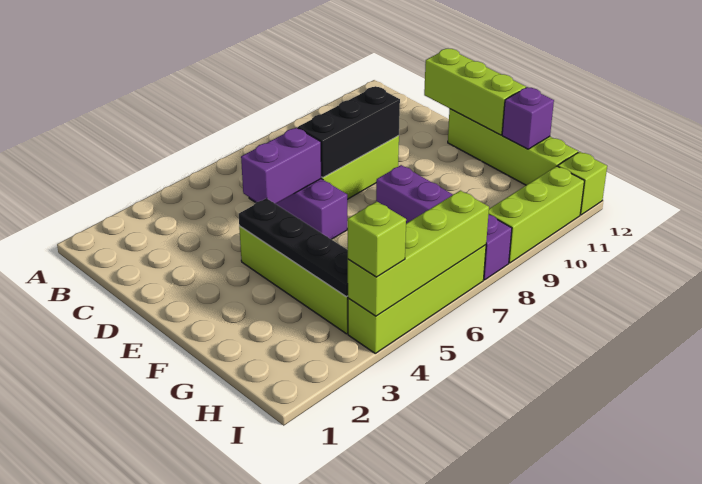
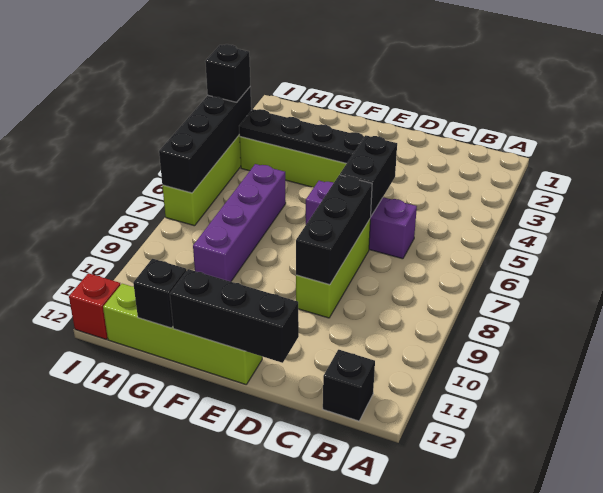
none -> black brick B12 level 1
purple brick D5:D6 level 2 -> black brick D5:D6 level 2
lime brick D12:F12 level 2 -> black brick D12:F12 level 2
purple brick F8:I8 level 1 -> purple brick G6:G9 level 1
purple brick G12 level 2 -> black brick G12 level 2
lime brick I4:I7 level 2 -> black brick I4:I7 level 2
lime brick I4 level 3 -> black brick I4 level 3
lime brick I9:I11 level 1 -> none
lime brick I12 level 1 -> red brick I12 level 1

